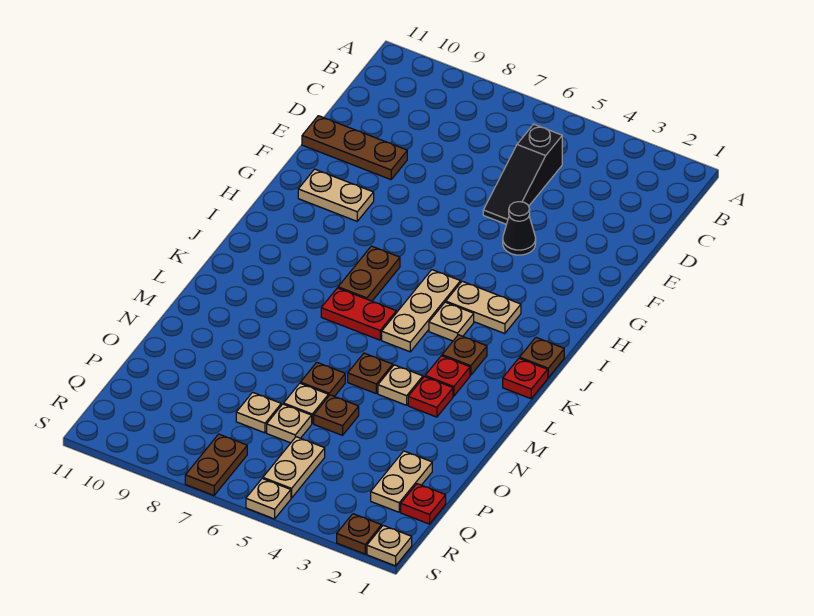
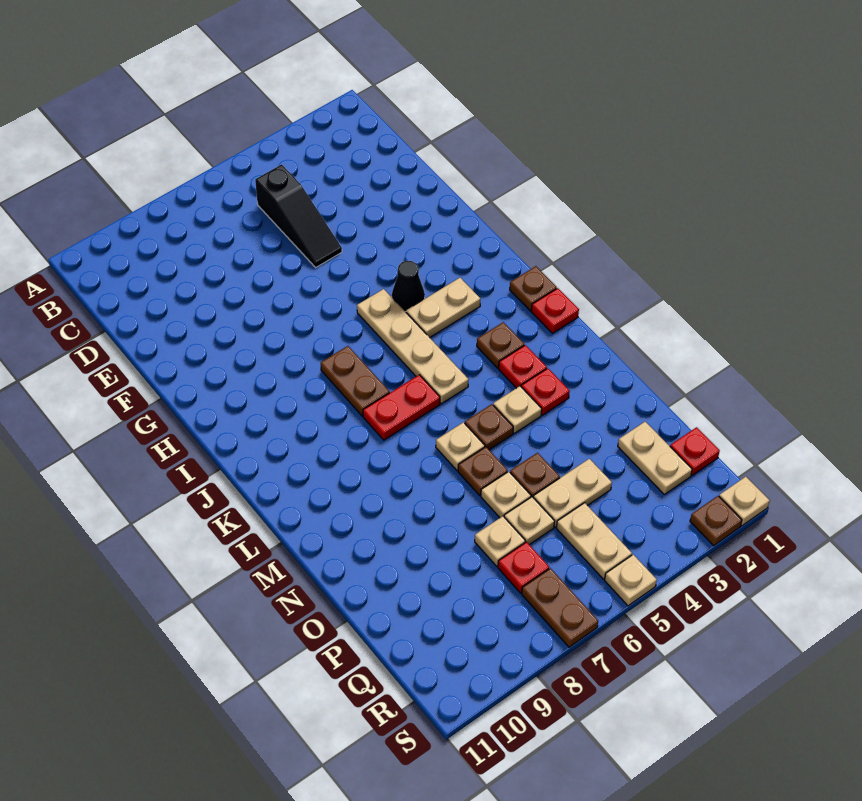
brown plate E9:E11 level 1 -> none
black cone F4 level 1 -> black cone H4 level 1
tan plate G9:G10 level 1 -> tan plate P4:P5 level 1
tan plate I5:K5 level 1 -> tan plate H5:K5 level 1
tan plate J4 level 1 -> tan plate M6 level 1
none -> red plate Q7 level 1

